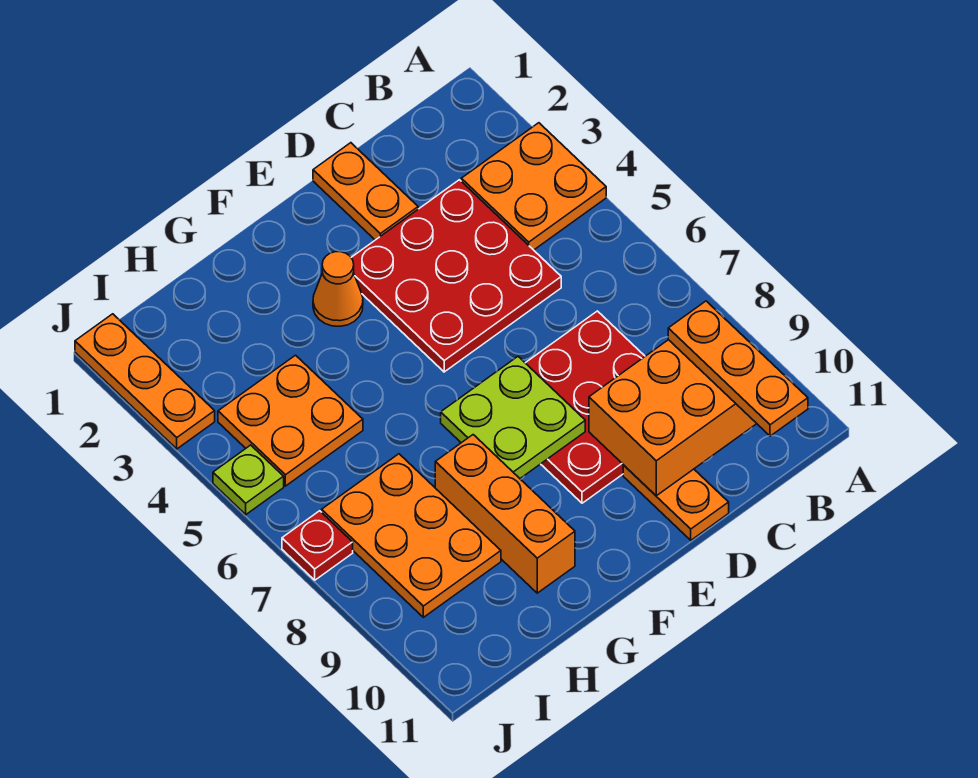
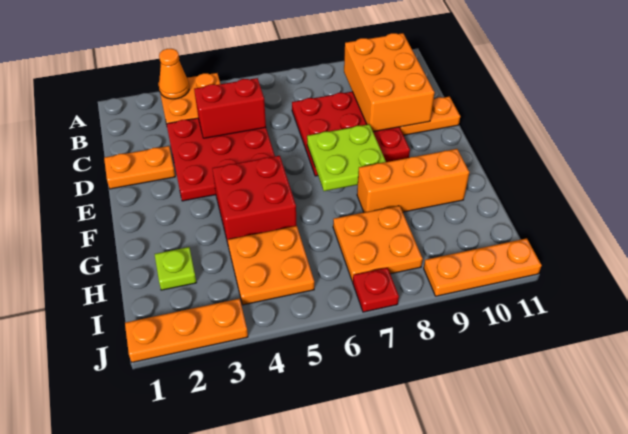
orange plate B9:B11 level 3 -> orange plate J9:J11 level 1
none -> red brick C4:C5 level 2
orange cone F3 level 1 -> orange cone A3 level 2
none -> red brick F4:G5 level 1
orange plate H7:I9 level 1 -> orange plate H7:I8 level 1
lime plate J5 level 1 -> lime plate H2 level 1

